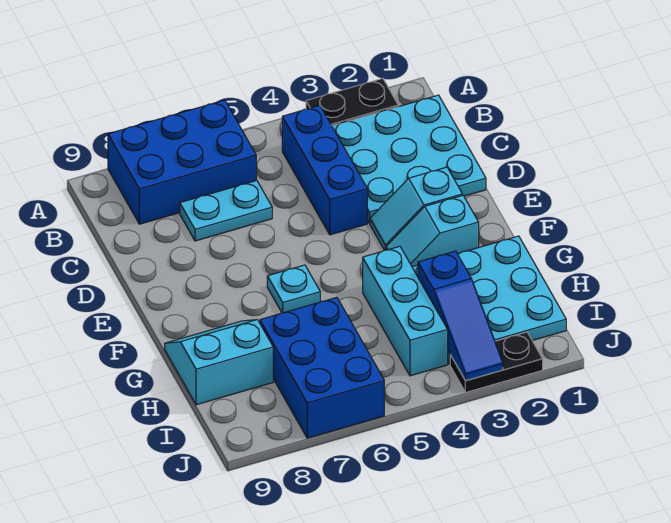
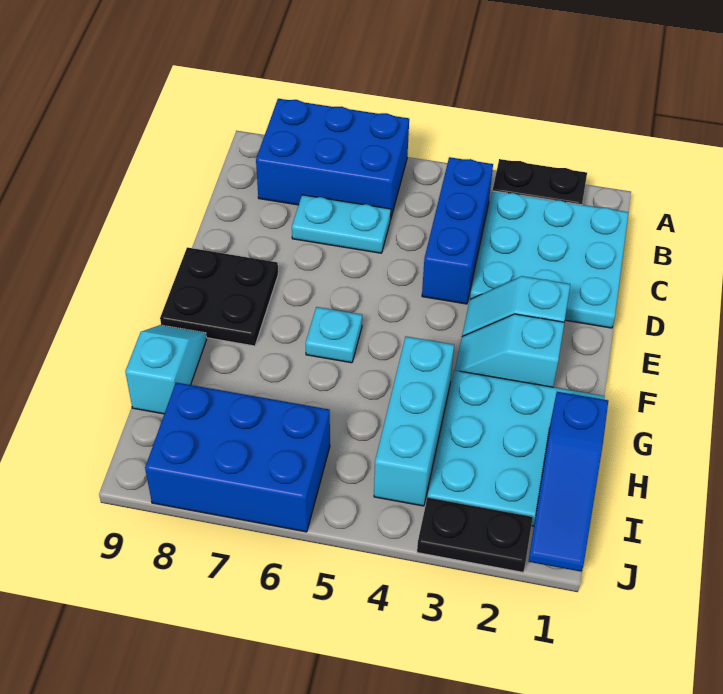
none -> black plate E8:F9 level 1
cyan slope G8:H9 level 1 top H -> cyan slope G9:H9 level 1 top H
blue slope H3:J3 level 2 top H -> blue slope H1:J1 level 2 top H
blue brick H6:J7 level 1 -> blue brick I6:J8 level 1

